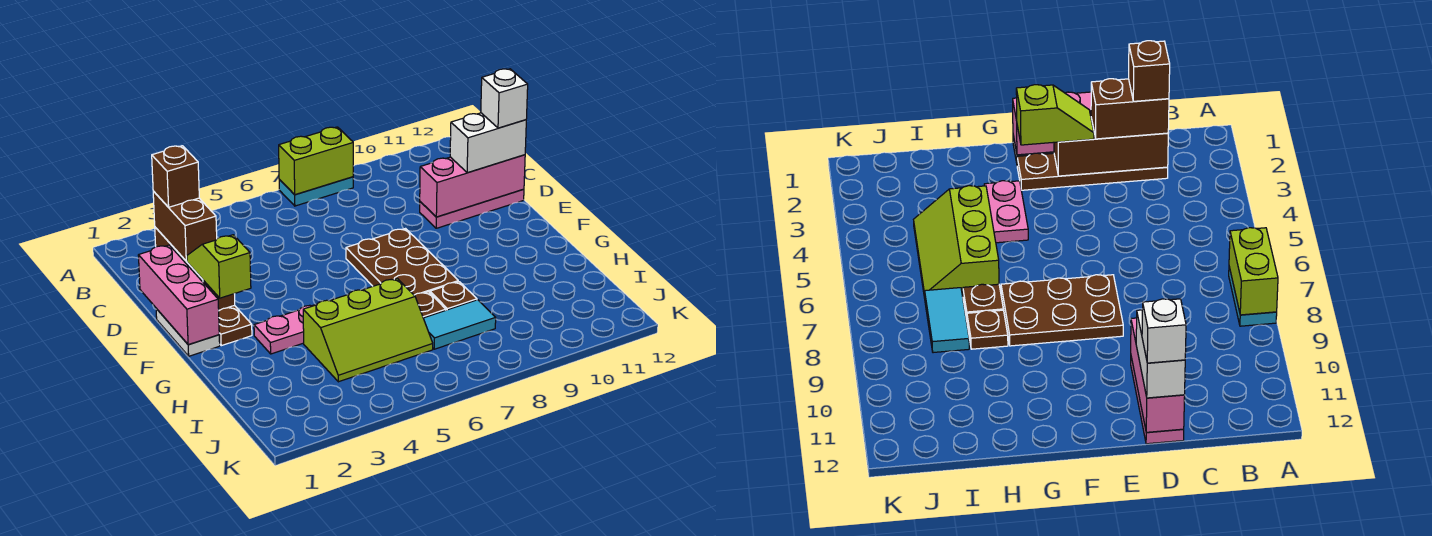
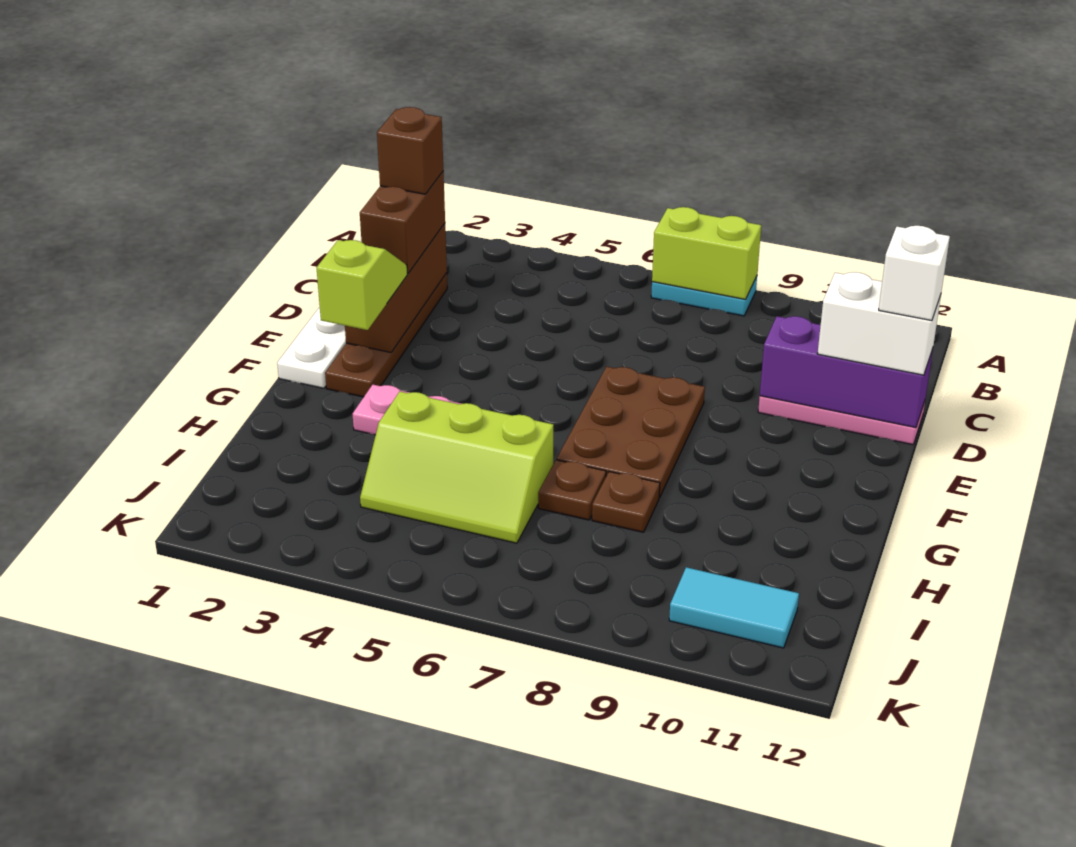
pink brick D1:F1 level 2 -> none
pink brick D10:D12 level 2 -> purple brick D10:D12 level 2
cyan tile I7:I8 level 1 -> cyan tile J10:J11 level 1

